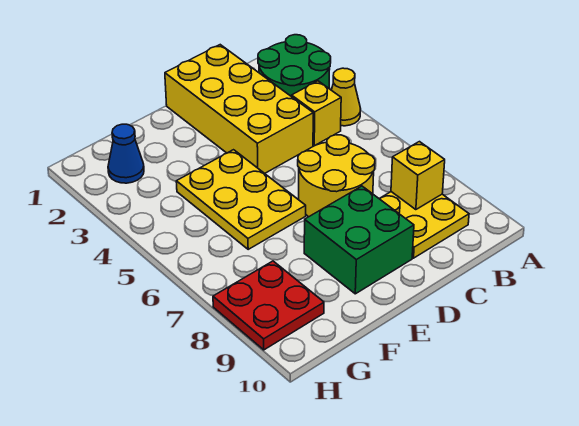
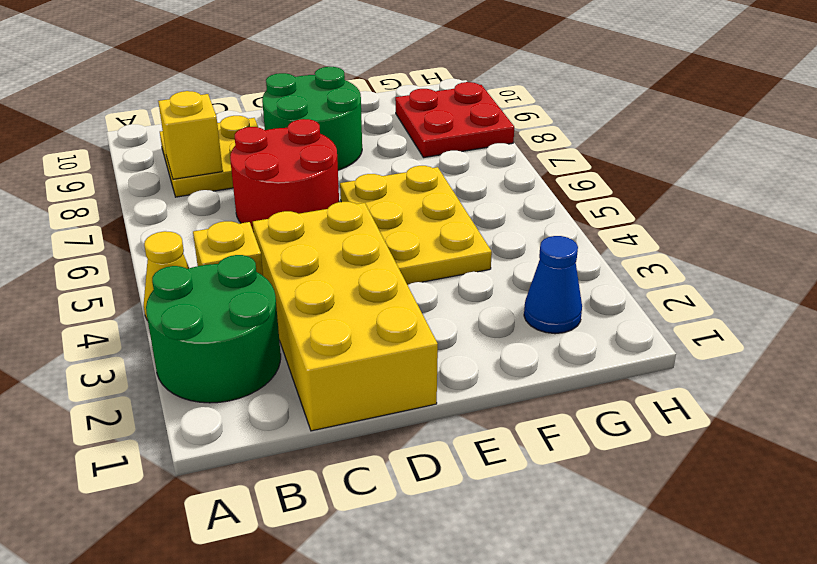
yellow round brick C6:D7 level 1 -> red round brick C6:D7 level 1
green brick D8:E9 level 1 -> green round brick D8:E9 level 1

